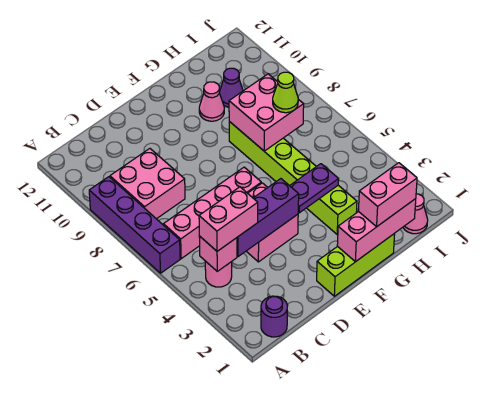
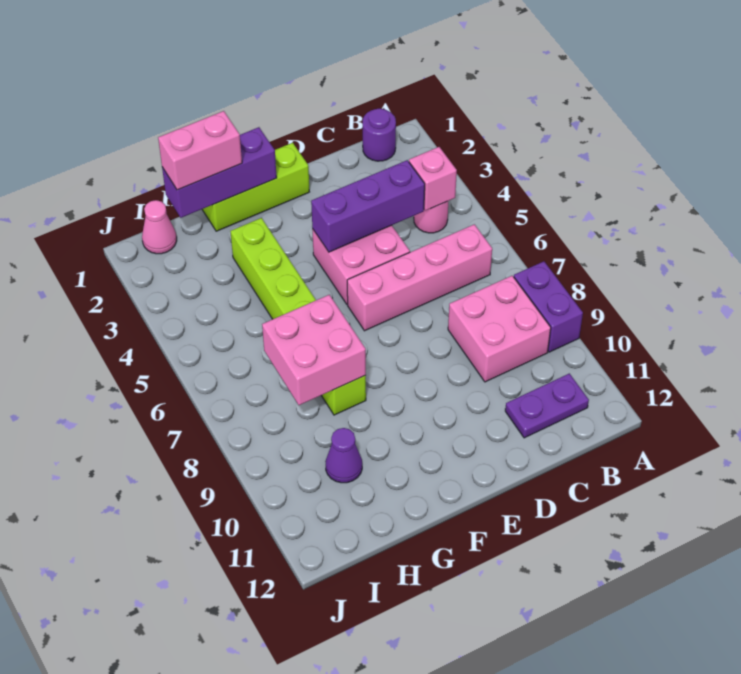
purple brick A6:A9 level 1 -> purple brick A8:A9 level 1
pink brick B4:C4 level 3 -> none
pink brick F1:H1 level 2 -> purple brick F1:H1 level 2
purple plate F4:G4 level 2 -> purple plate B11:C11 level 1
pink cone G10 level 1 -> none
lime cone H7 level 3 -> none

